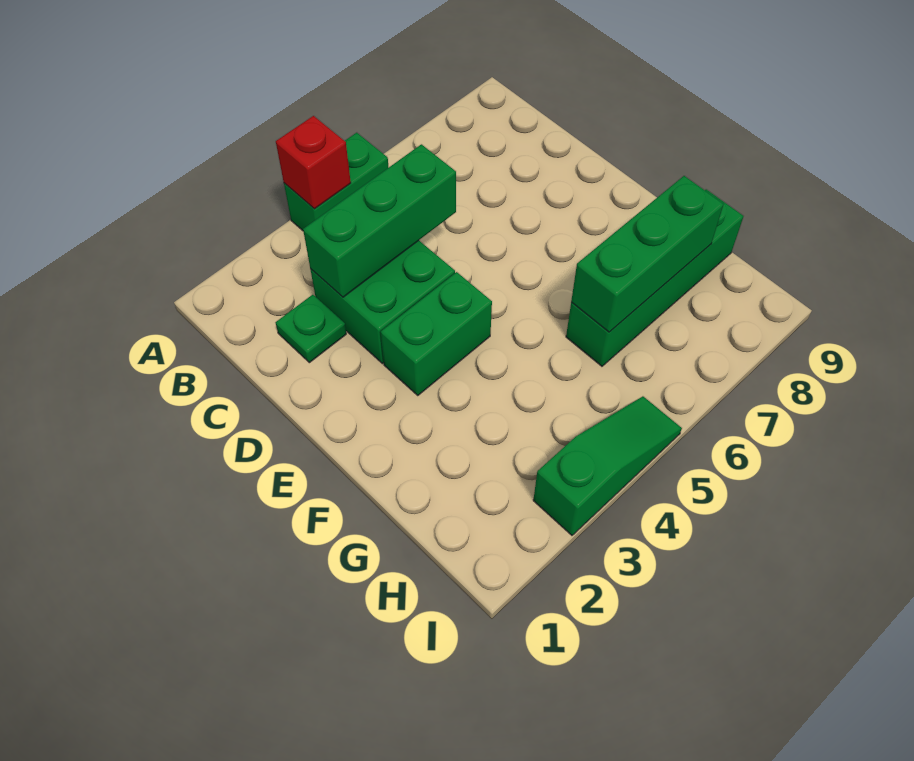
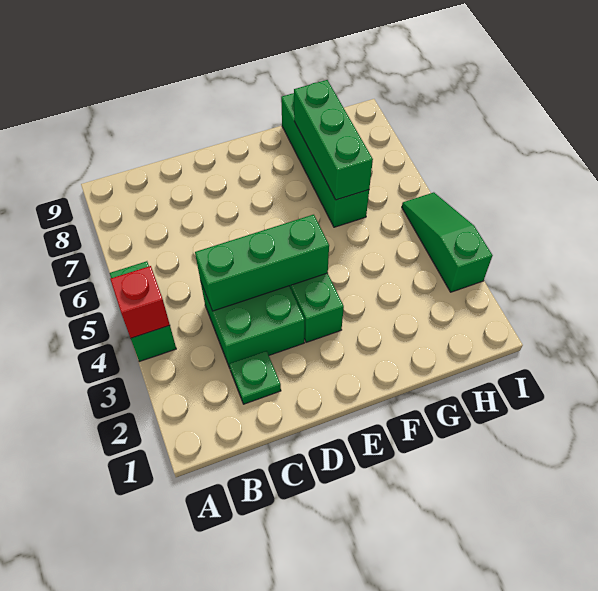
green brick C3:C5 level 2 -> green brick C4:E4 level 2

